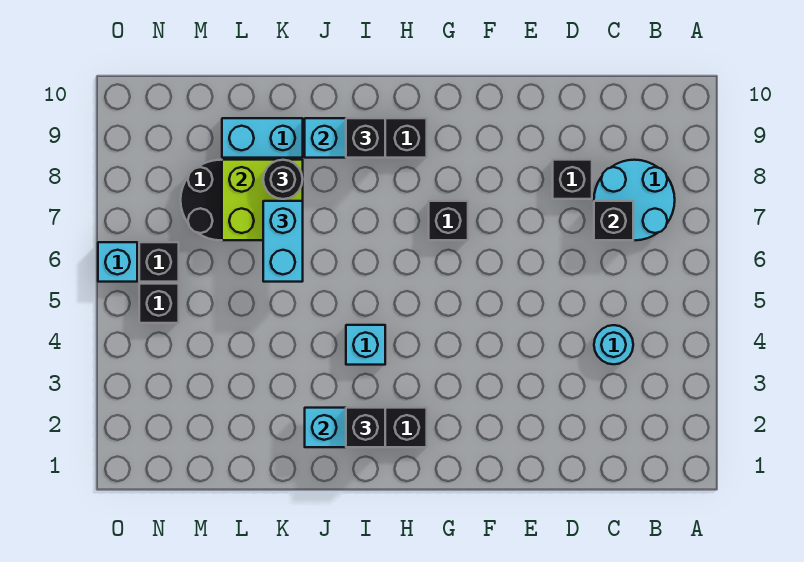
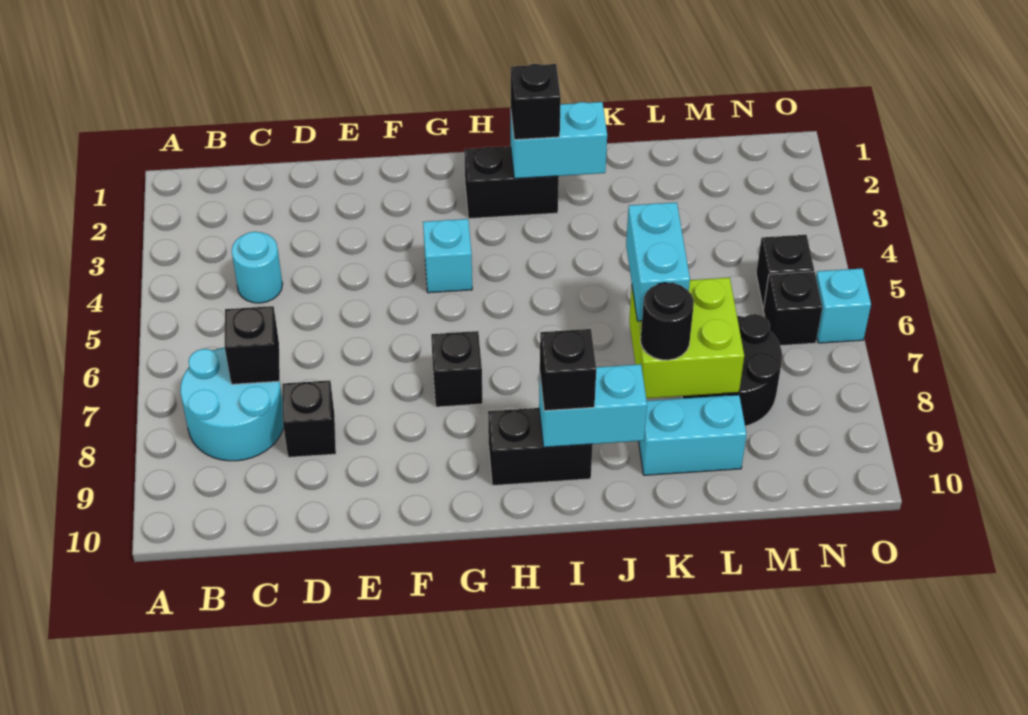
cyan brick I4 level 1 -> cyan brick G4 level 1

